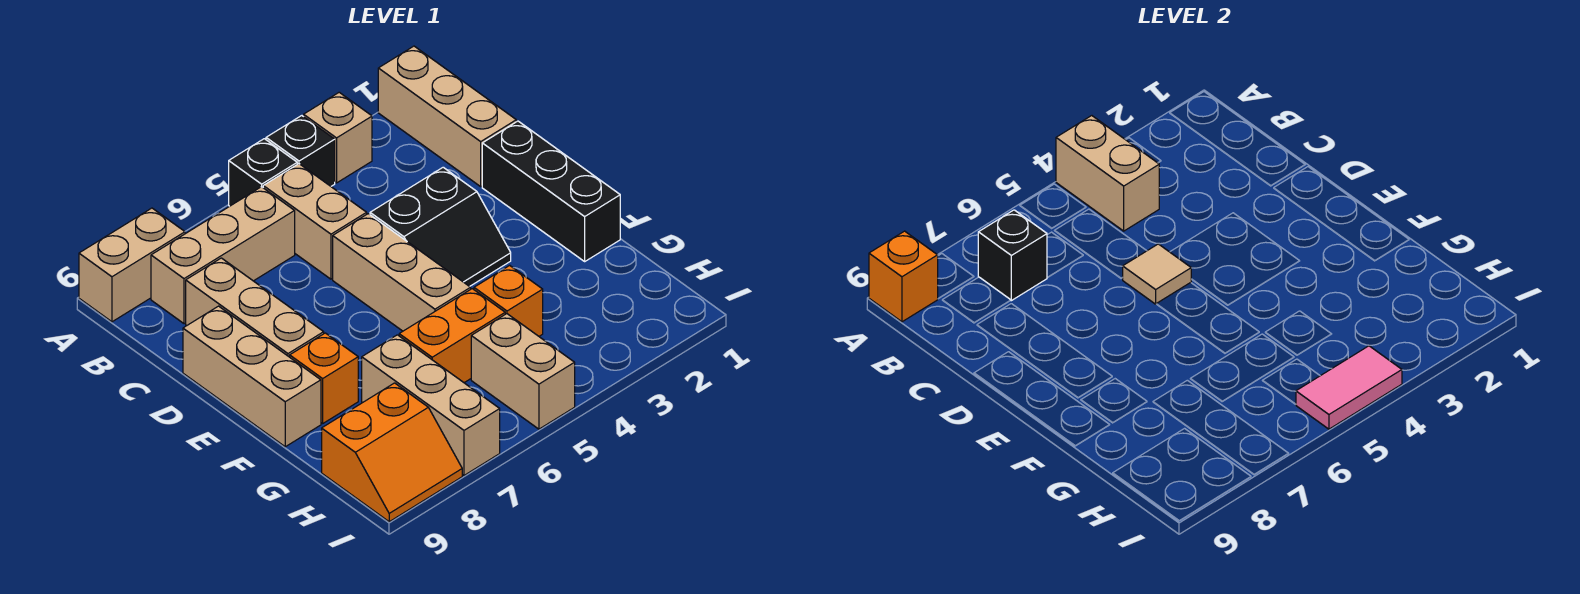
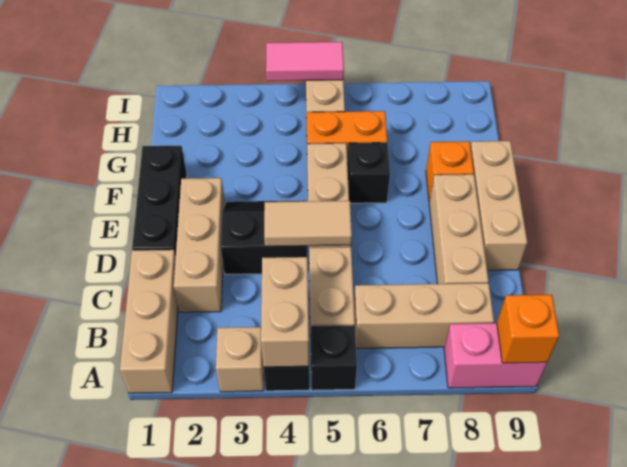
tan brick A8:A9 level 1 -> pink brick A8:A9 level 1
black brick B7 level 2 -> black brick F6 level 1
tan tile D5 level 2 -> tan tile D4:D5 level 2
orange brick G4 level 1 -> none
tan brick G7:I7 level 1 -> tan brick C2:E2 level 1
orange slope H8:I9 level 1 top H -> none

